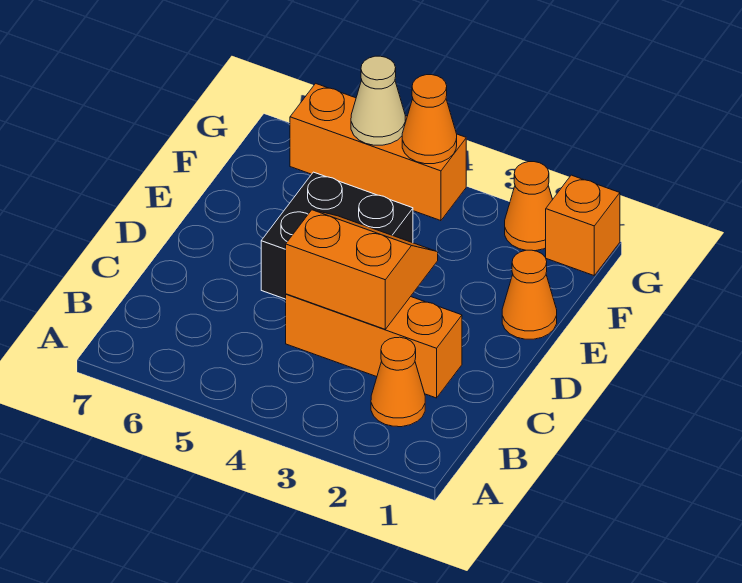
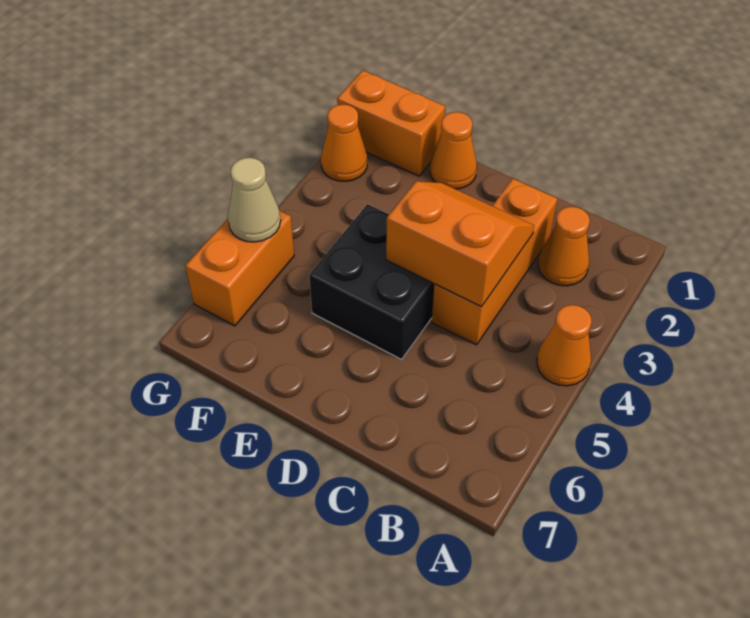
orange slope C3:D4 level 2 top C -> orange slope C3:D4 level 2 top 4
orange brick G1 level 1 -> orange brick F1:G1 level 1
orange brick G4:G6 level 1 -> orange brick G5:G6 level 1
orange cone G4 level 2 -> orange cone A4 level 1

